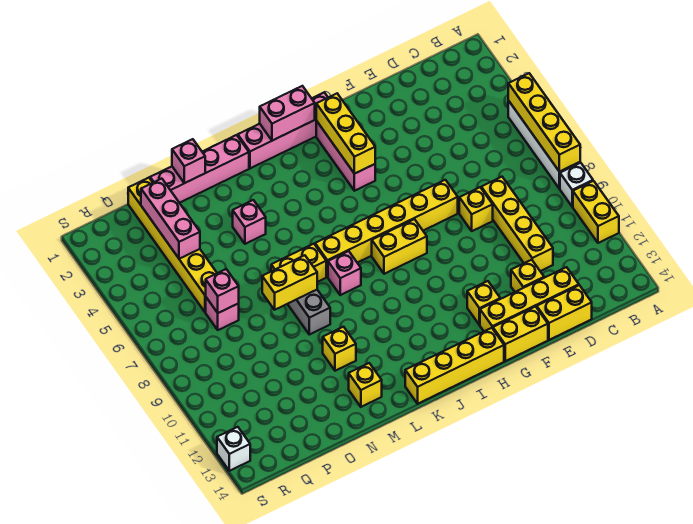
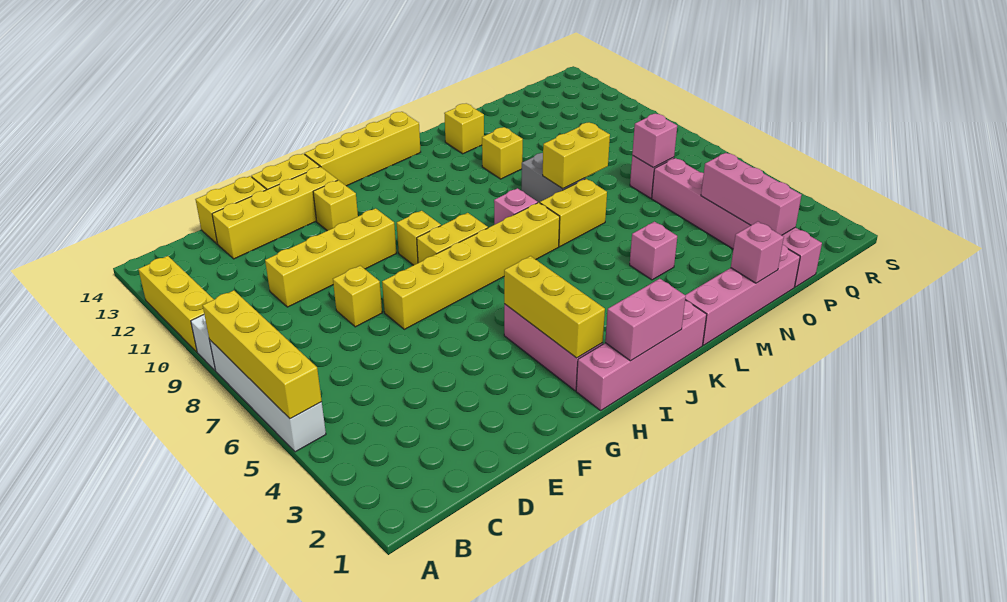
yellow brick A10:A11 level 1 -> yellow brick A10:A12 level 1
yellow brick D8:D11 level 1 -> yellow brick D10:G10 level 1
yellow brick E12 level 1 -> yellow brick H9 level 1
yellow brick P1:P6 level 1 -> pink brick P1:P6 level 1
white brick S13 level 1 -> none

